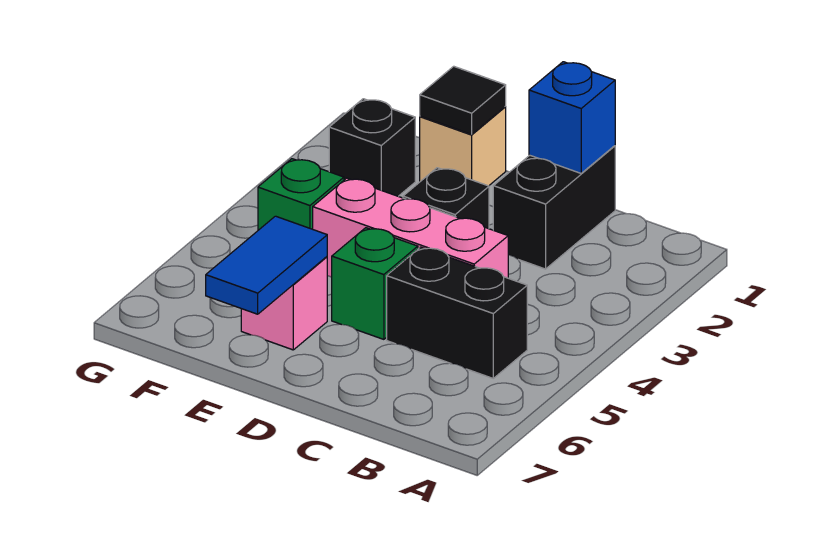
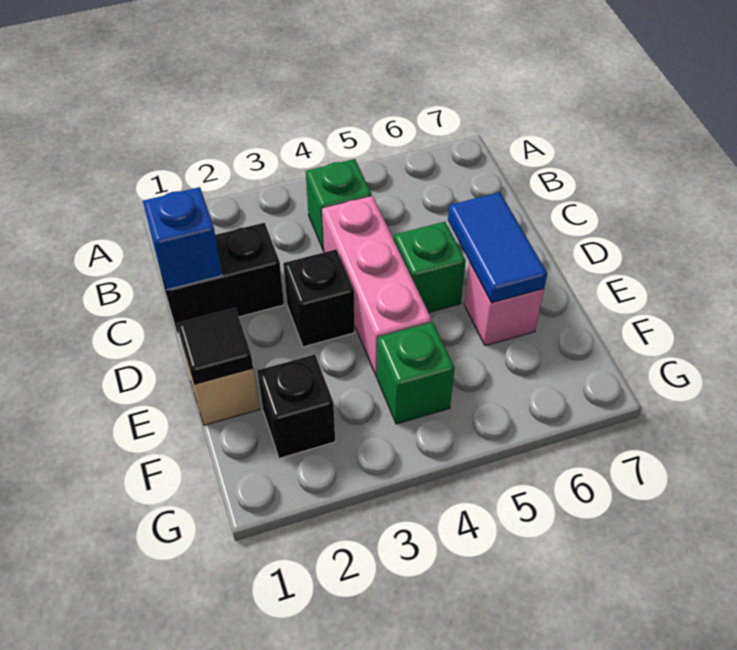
none -> green brick B4 level 1
black brick B5:C5 level 1 -> none
blue tile E6:E7 level 2 -> blue tile D6:E6 level 2

